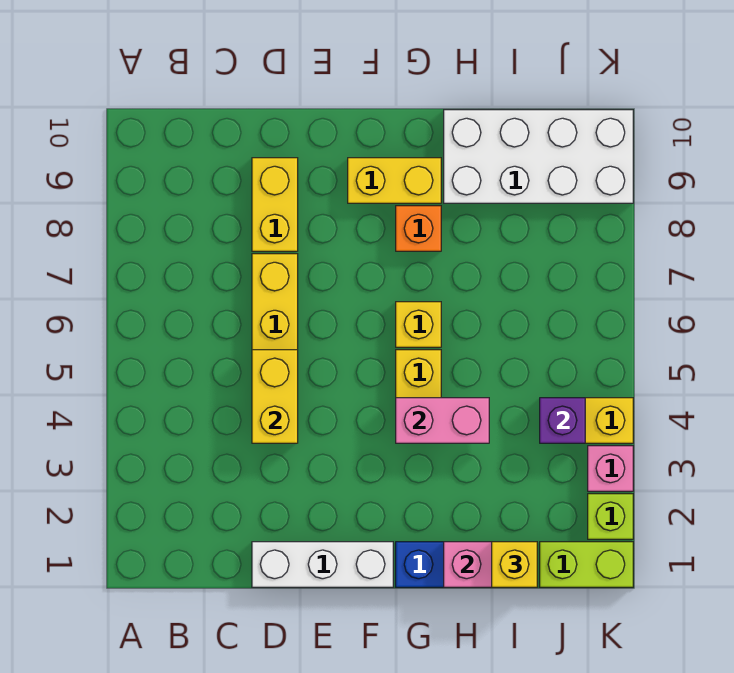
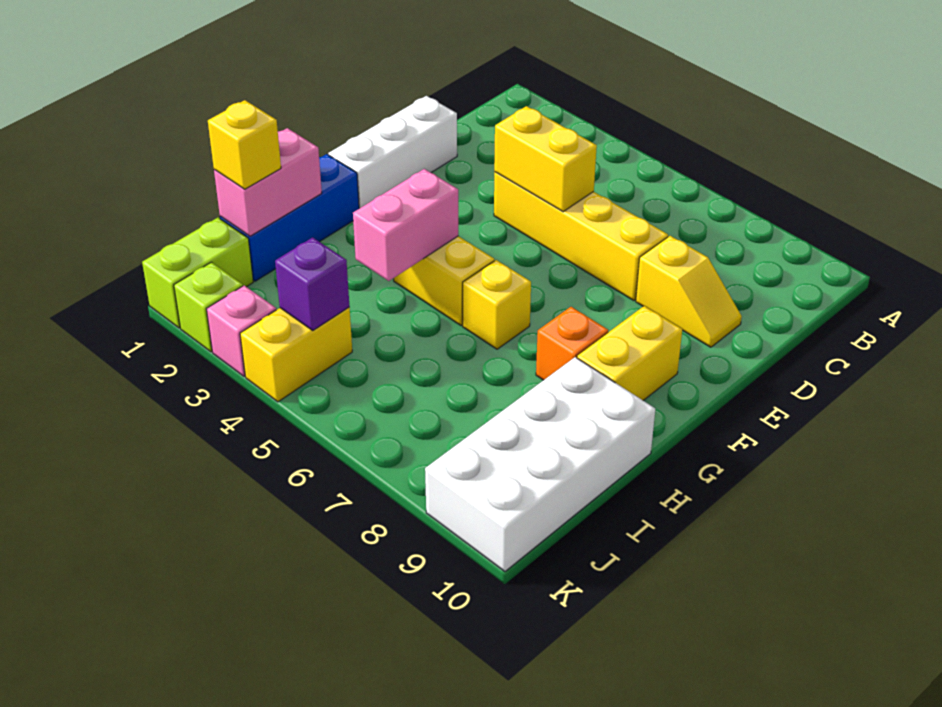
yellow brick D8:D9 level 1 -> yellow slope D8:D9 level 1 top 8

